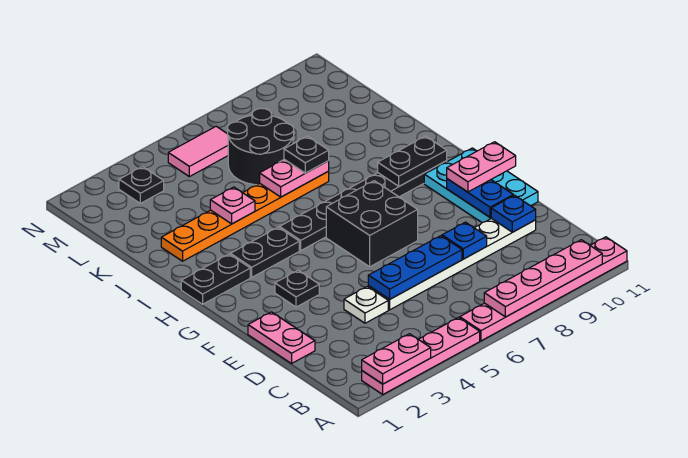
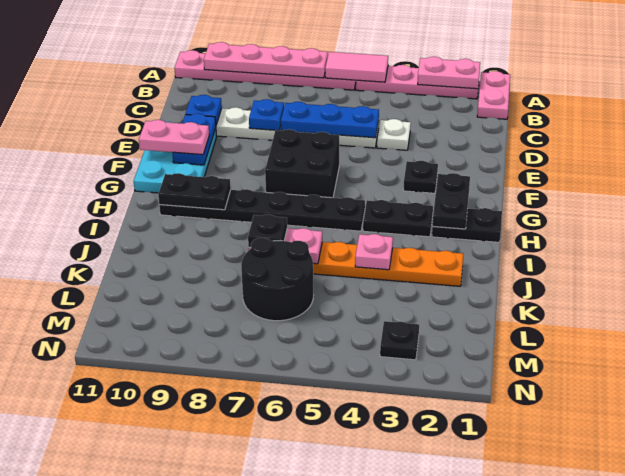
pink plate D1:E1 level 1 -> pink plate A1:B1 level 1
none -> black plate G2:H2 level 2
pink tile M5:M6 level 1 -> pink tile A5:A6 level 2

